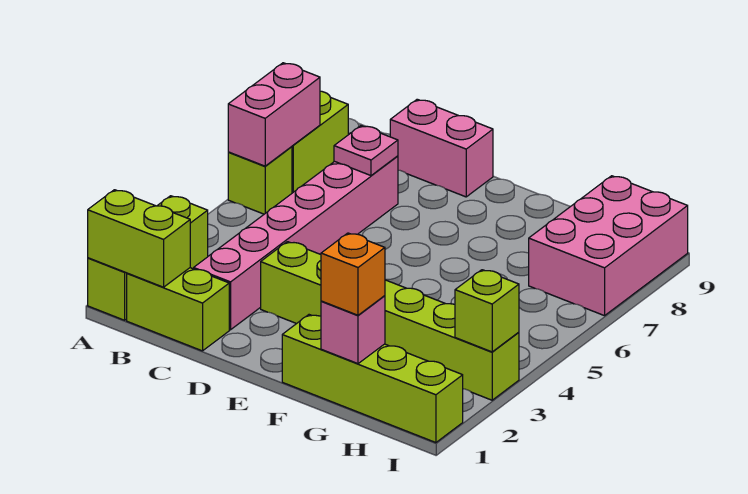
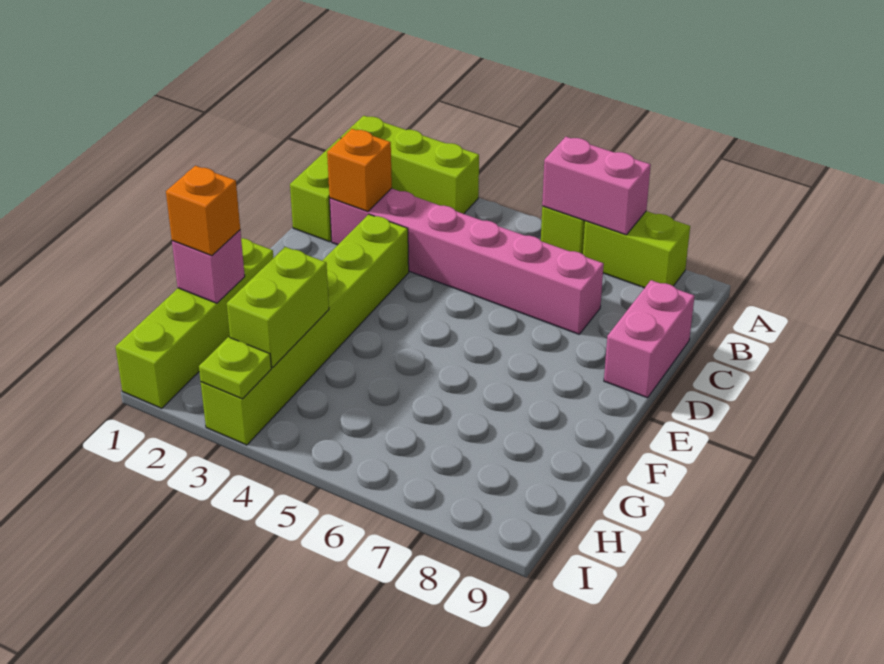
lime brick A1:B1 level 2 -> lime brick G3:H3 level 2
none -> orange brick C2 level 2
pink plate C7 level 2 -> none
pink brick H7:I9 level 1 -> none
lime brick I3 level 2 -> lime plate I3 level 2

